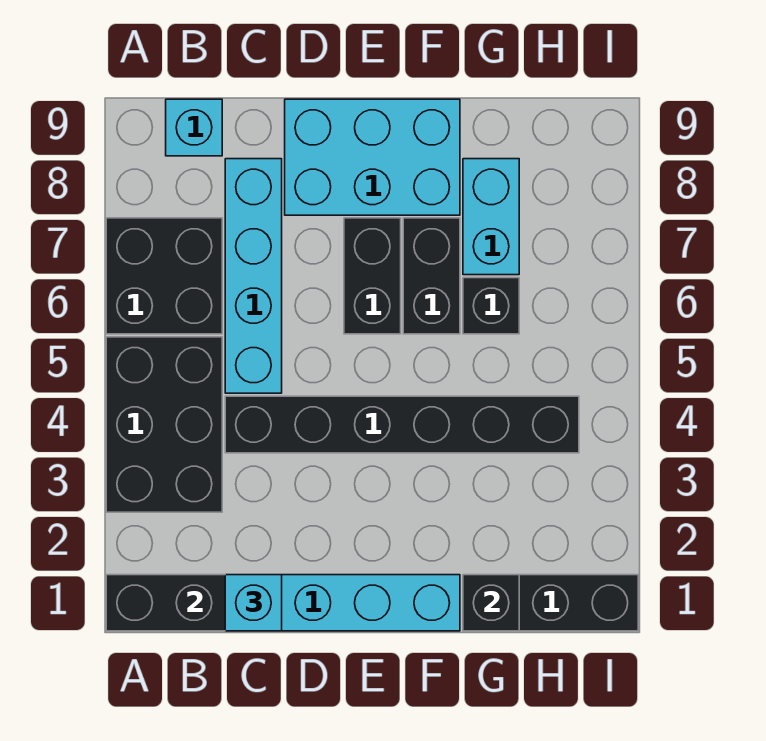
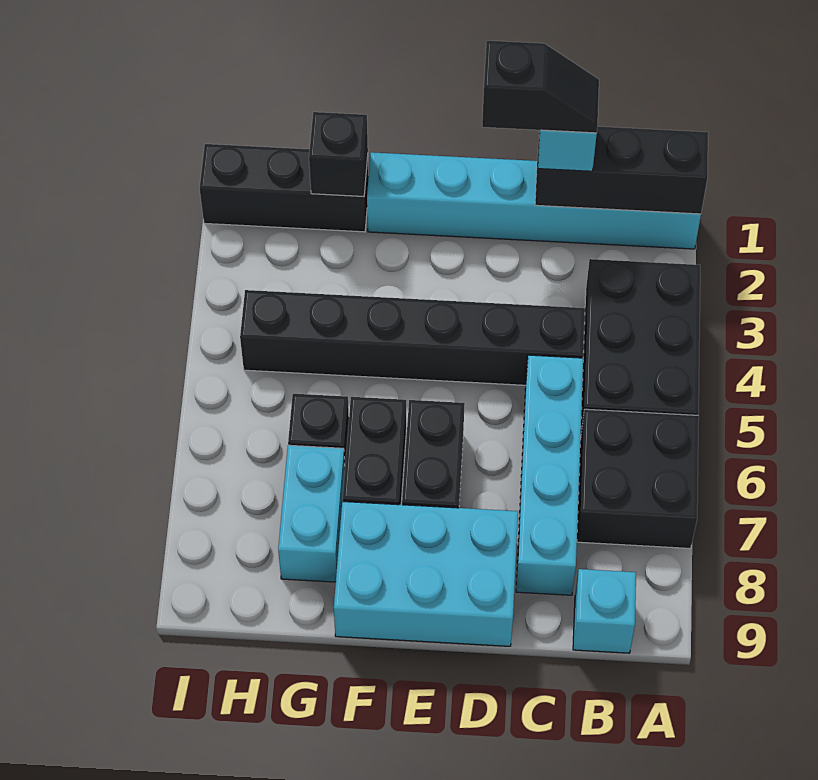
none -> black slope C1:D1 level 4 top D

